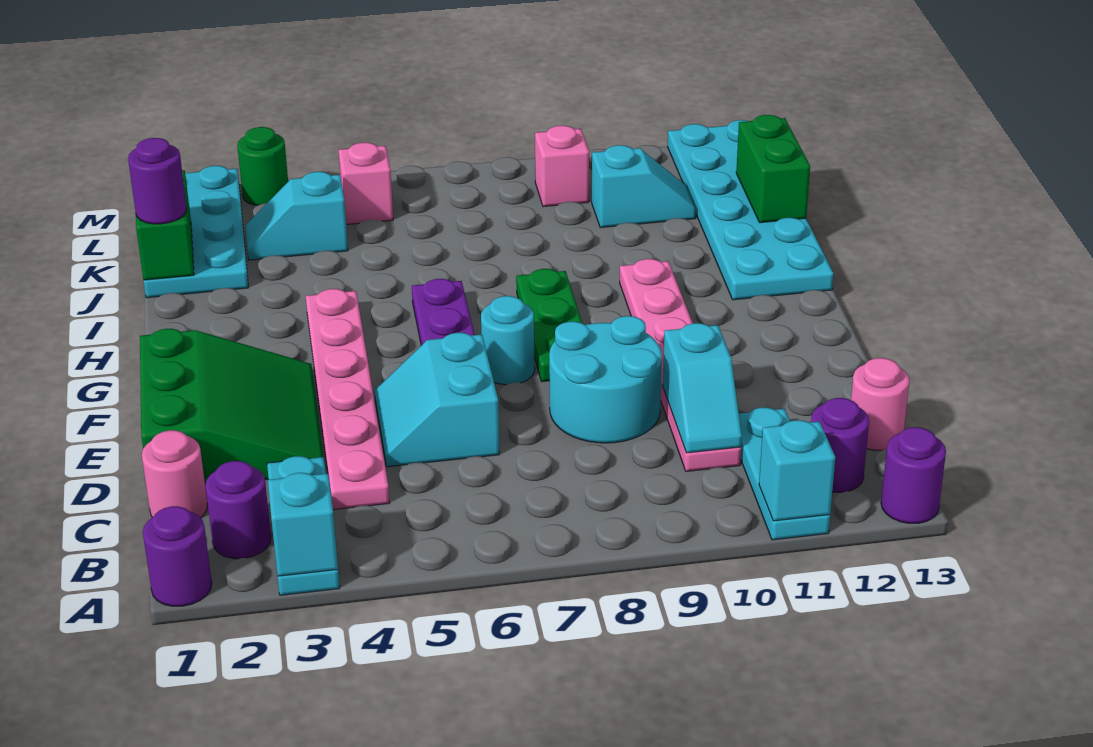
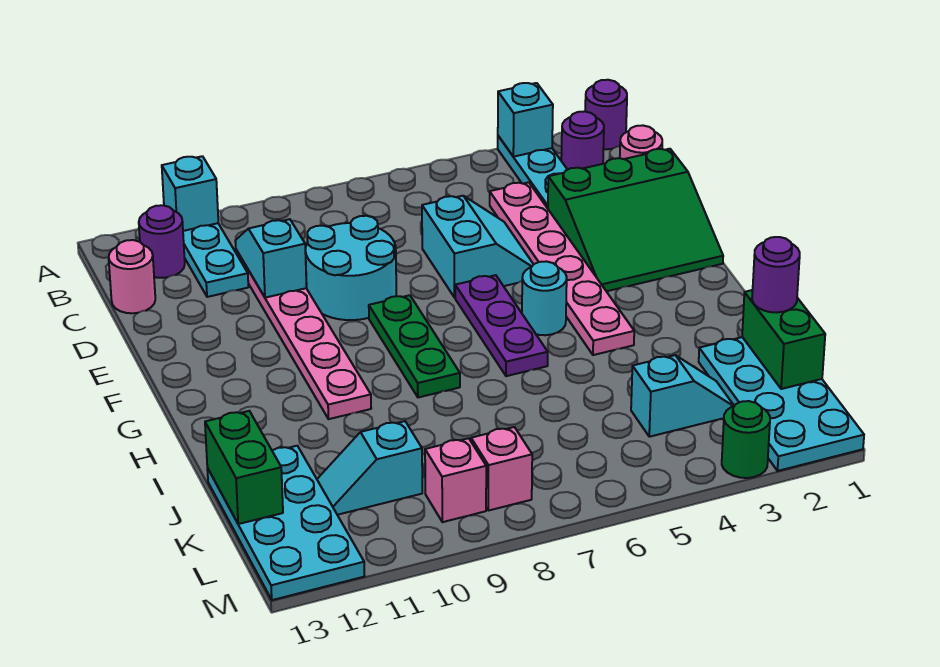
purple round brick A13 level 1 -> none
green slope D1:F3 level 1 top 1 -> green slope D1:F3 level 1 top D
cyan round brick F7 level 1 -> cyan round brick G5 level 1
cyan plate H12:M13 level 1 -> cyan plate J12:M13 level 1
pink brick L5 level 1 -> pink brick L8 level 1

